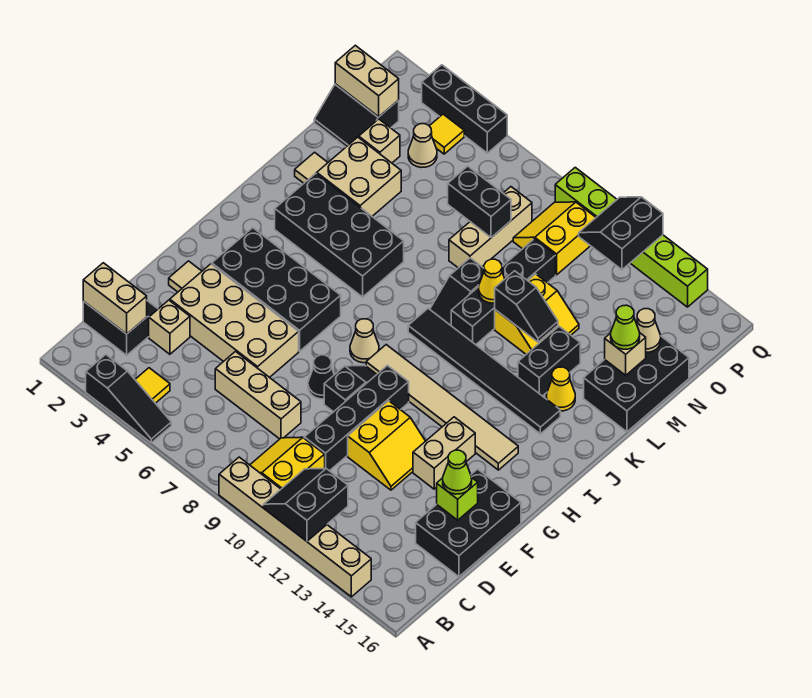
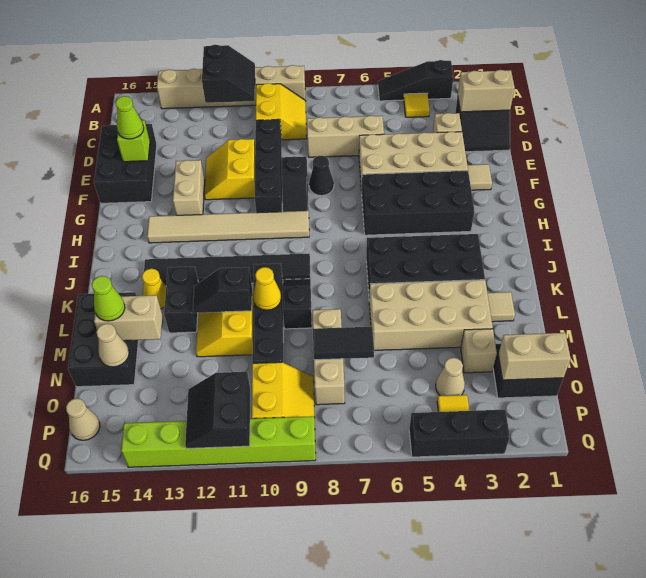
tan cone H8 level 1 -> tan cone P16 level 1
tan brick L3:M4 level 1 -> tan brick L3:M6 level 1
tan brick M15 level 2 -> tan brick M14:M15 level 2
black brick N7:N8 level 2 -> black tile N7:N8 level 2
black slope P11:Q12 level 2 top 12 -> black slope P11:Q12 level 2 top 11

